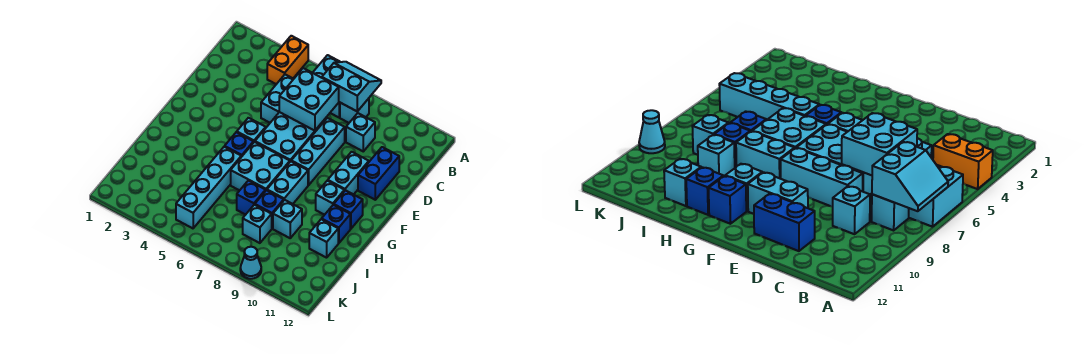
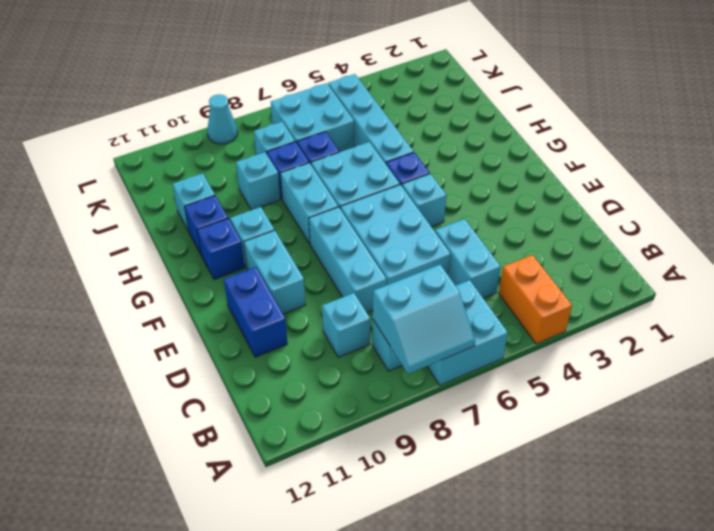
cyan brick C6:D7 level 2 -> cyan brick J6:K7 level 1

